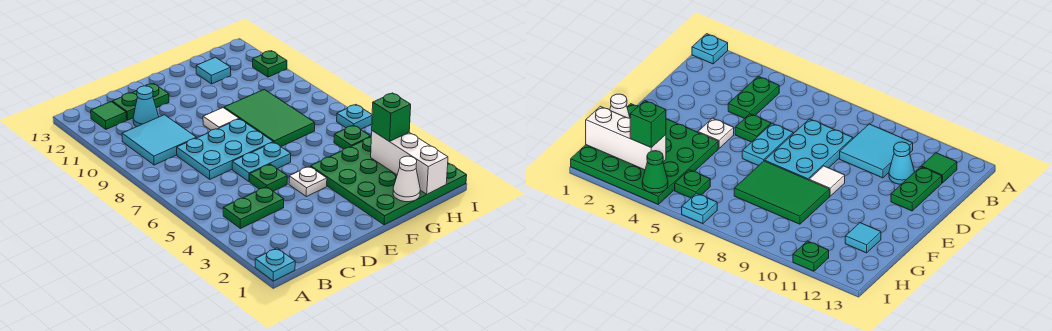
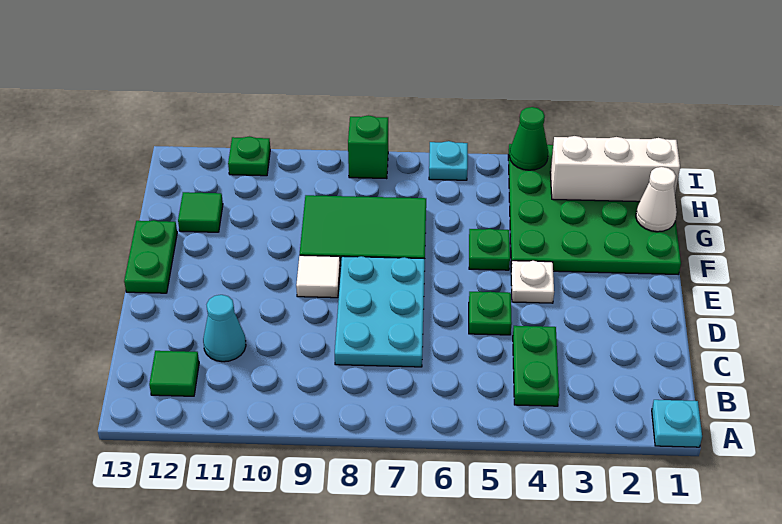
cyan tile B9:C10 level 1 -> none
green plate C12:D12 level 1 -> green plate E13:F13 level 1
cyan plate D6:E6 level 1 -> none
cyan tile G12 level 1 -> green tile G12 level 1
green brick H3 level 3 -> green brick I8 level 1
green plate H5 level 1 -> green plate F5 level 1

